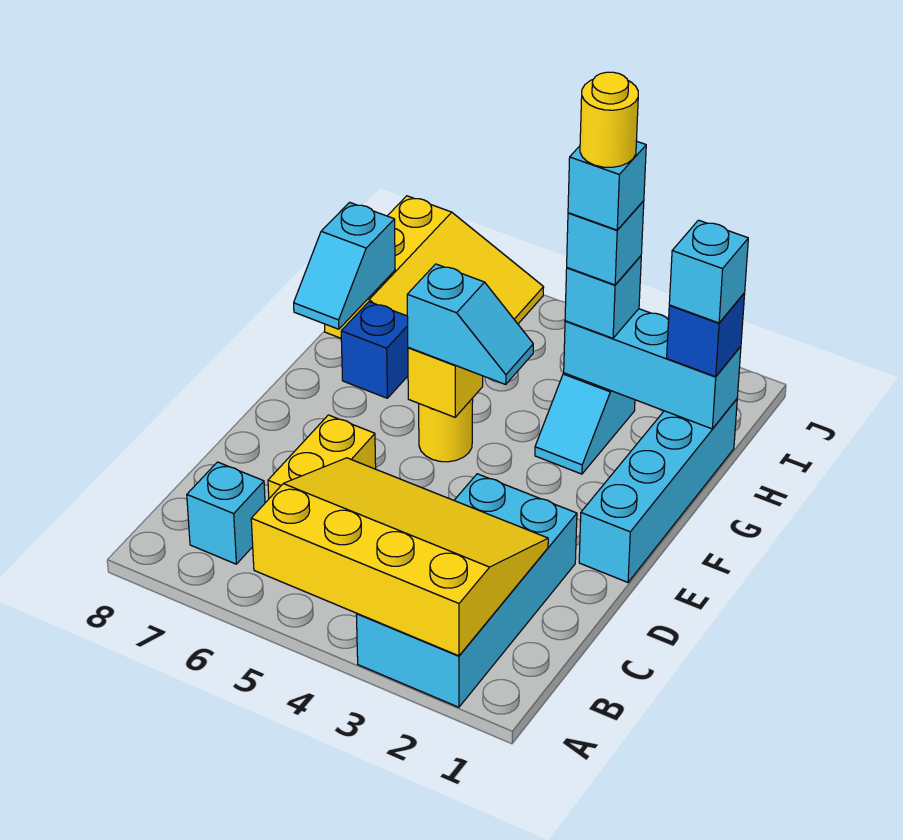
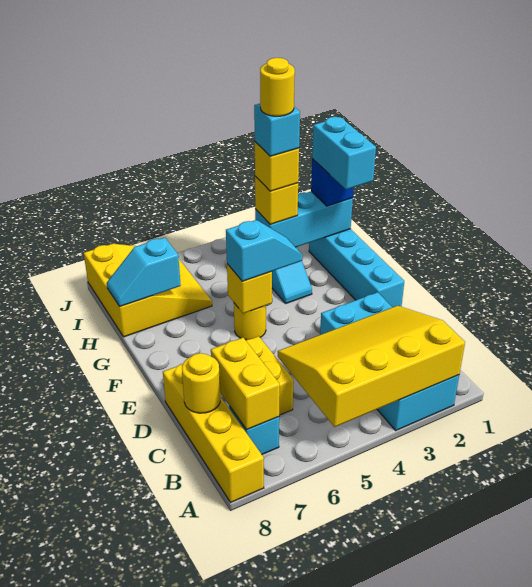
none -> yellow brick A8:D8 level 1
none -> yellow brick B7:C7 level 2
none -> yellow round brick C8 level 2
blue brick G7 level 1 -> none
cyan slope G8:H8 level 2 top H -> cyan slope H7:H8 level 2 top 7
cyan brick H1 level 4 -> cyan brick G1:H1 level 4
cyan brick H3 level 3 -> yellow brick H3 level 3
cyan brick H3 level 4 -> yellow brick H3 level 4

